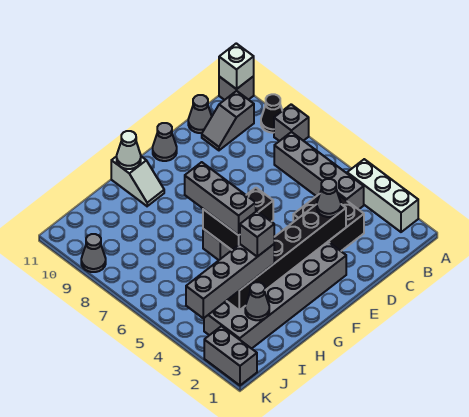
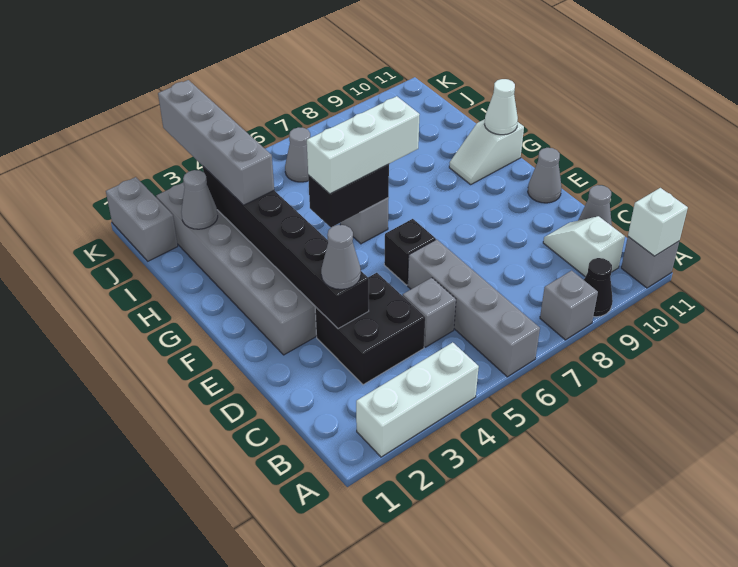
grey brick B4:B7 level 1 -> grey brick A6:D6 level 1
grey slope B10:C10 level 1 top B -> white slope B10:C10 level 1 top B
grey brick G5:G7 level 3 -> white brick G5:G7 level 3
grey brick H3 level 4 -> grey brick C5 level 1
grey brick K1:K2 level 1 -> grey brick J1:K1 level 1
grey cone K9 level 1 -> grey cone J6 level 1

